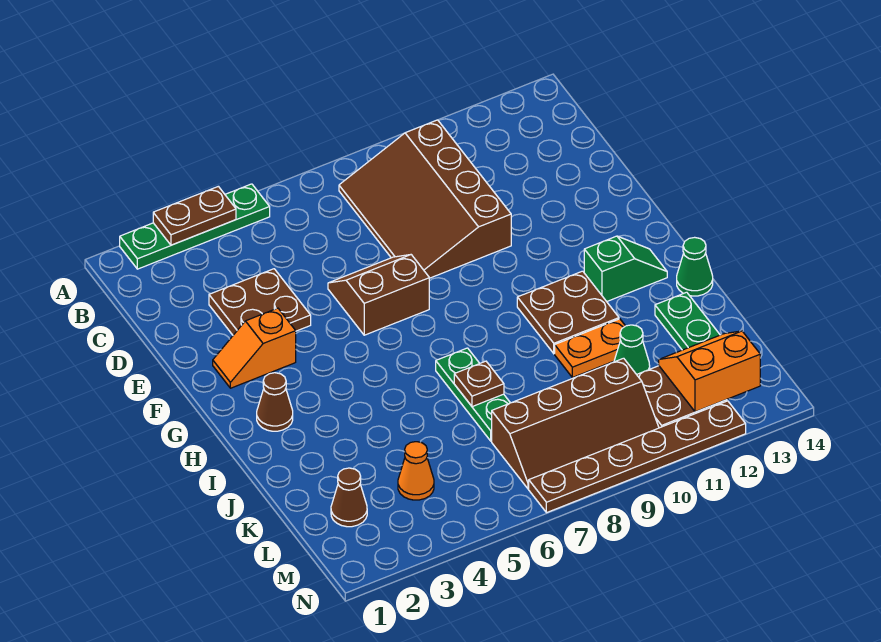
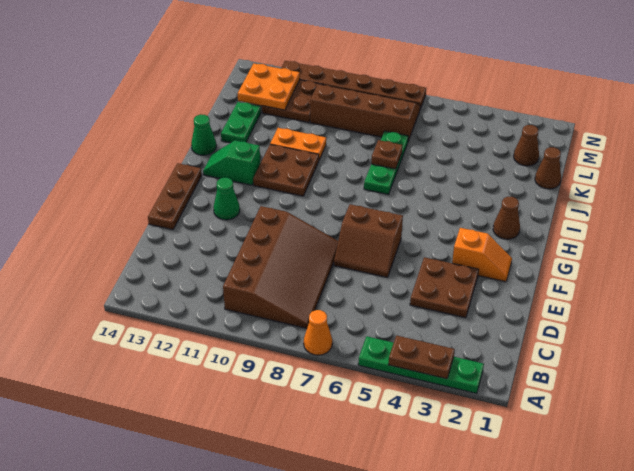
none -> brown plate E14:G14 level 1
none -> brown cone K1 level 1
green cone K11 level 1 -> green cone F12 level 1
orange cone L4 level 1 -> orange cone A7 level 1
orange slope L12:M13 level 2 top M -> orange plate L12:M13 level 2

